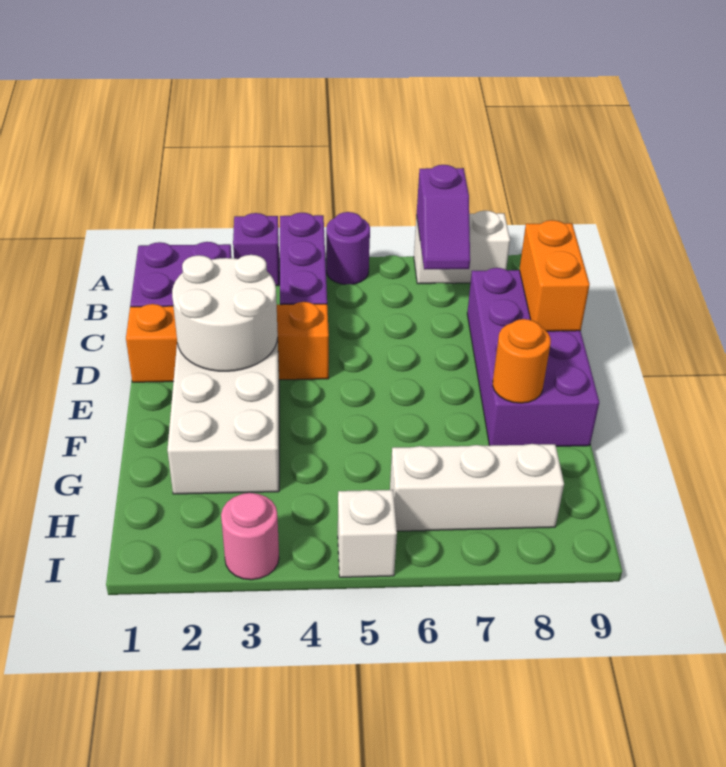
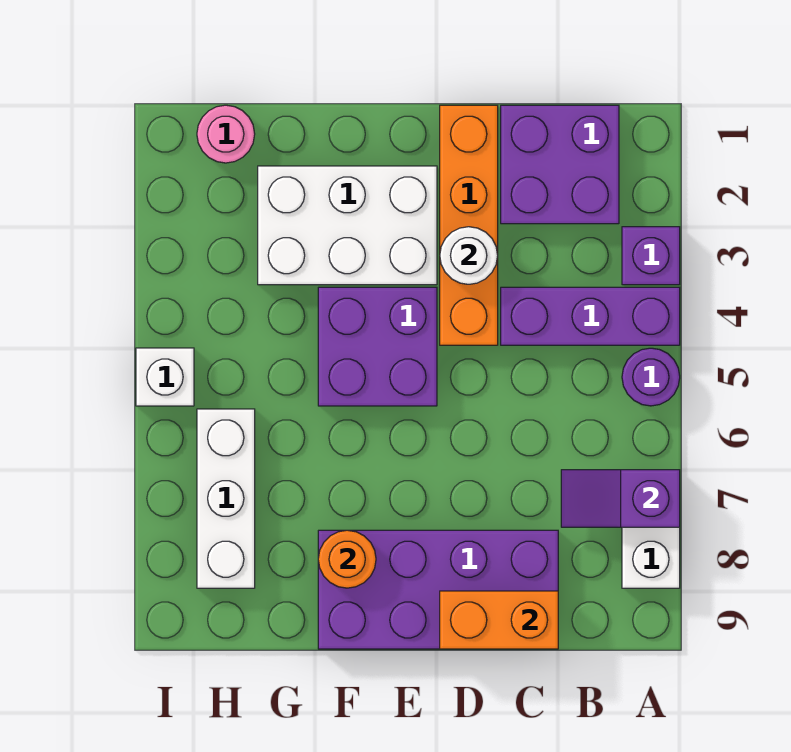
white round brick D2:E3 level 2 -> white round brick D3 level 2
none -> purple brick E4:F5 level 1
pink round brick I3 level 1 -> pink round brick H1 level 1

